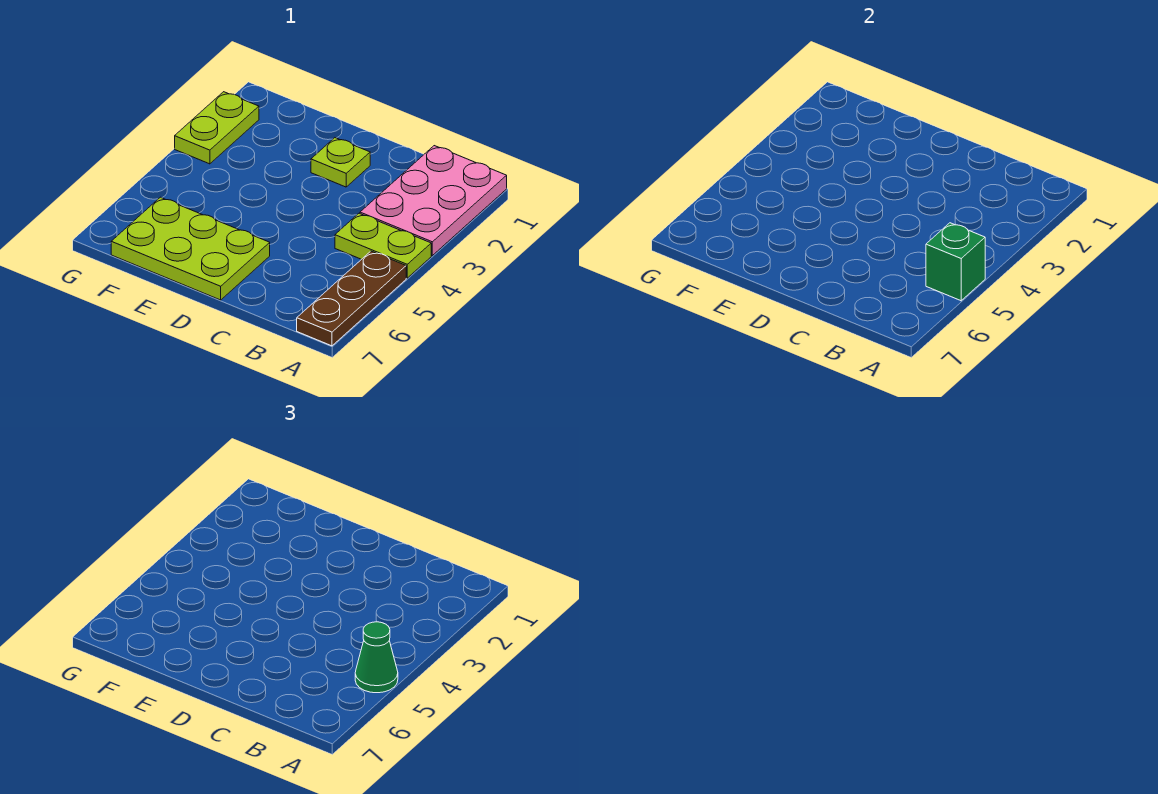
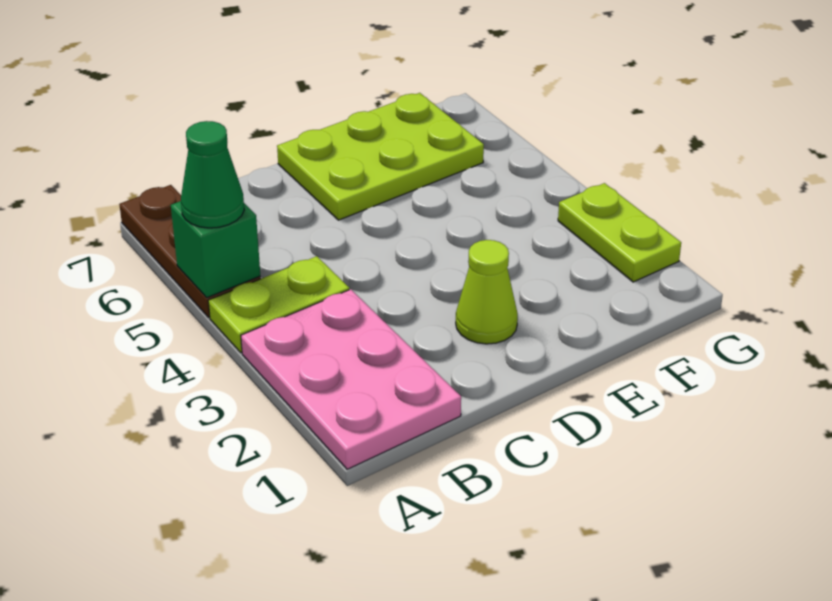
lime plate D2 level 1 -> lime cone D2 level 1

